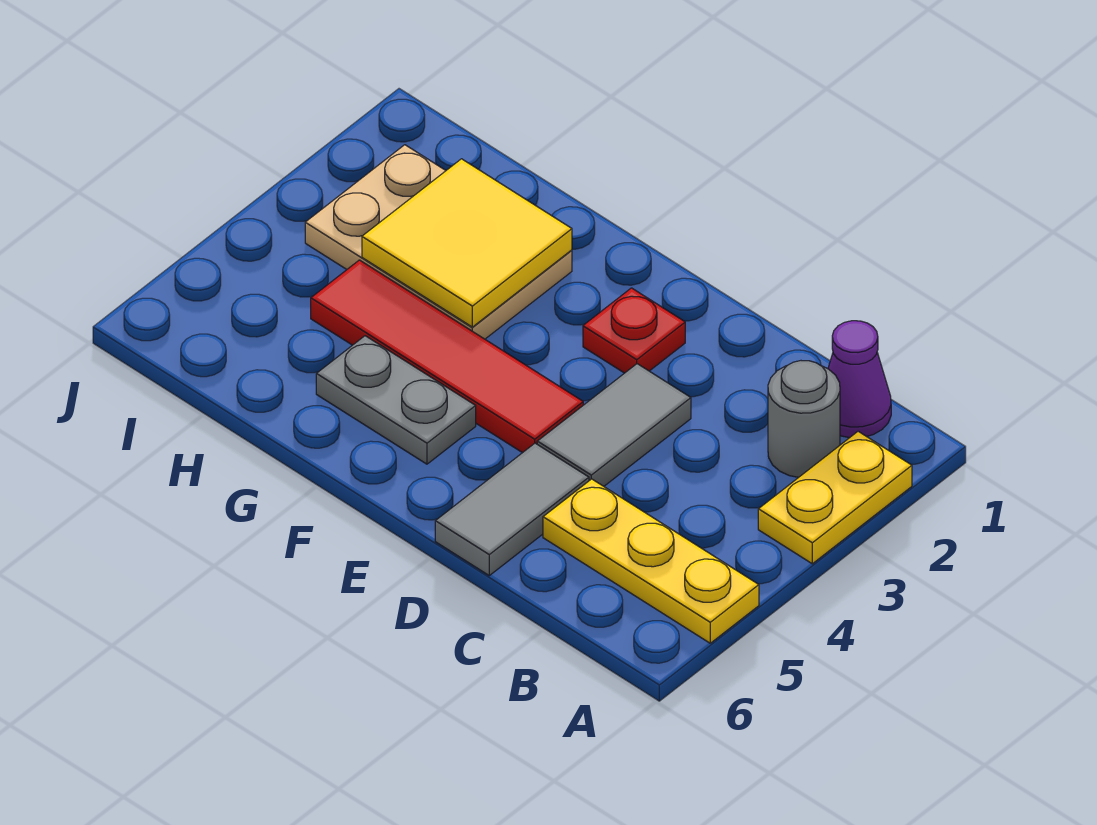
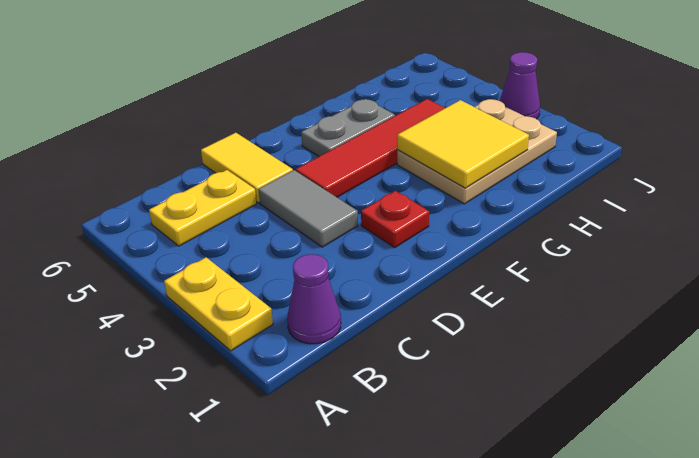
yellow plate A5:C5 level 1 -> yellow plate B5:C5 level 1
grey round brick B2 level 1 -> none
grey tile D5:D6 level 1 -> yellow tile D5:D6 level 1
none -> purple cone J3 level 1

